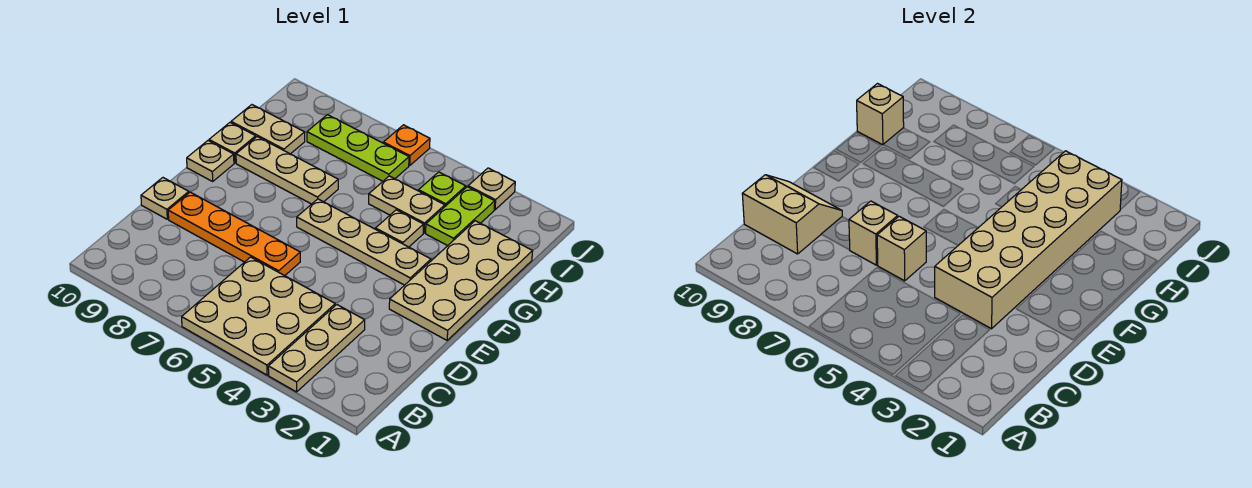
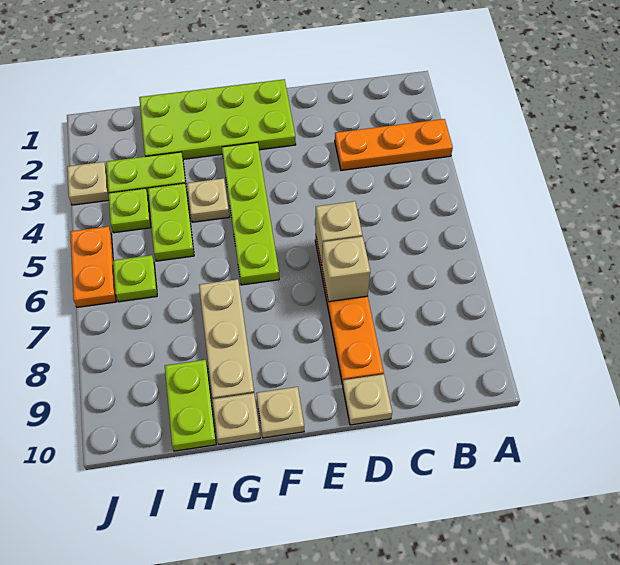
tan plate A3:C3 level 1 -> orange plate A3:C3 level 1
tan plate A4:C6 level 1 -> none
tan slope C9:D10 level 2 top C -> none
tan brick D3:I4 level 2 -> none
tan plate E1:H2 level 1 -> lime plate E1:H2 level 1
tan plate F3:F6 level 1 -> lime plate F3:F6 level 1
tan plate H4:H5 level 1 -> lime plate H4:H5 level 1
tan plate H9:H10 level 1 -> lime plate H9:H10 level 1
tan brick H10 level 2 -> none
lime plate I6:I8 level 1 -> lime plate I6 level 1
orange plate J6 level 1 -> orange plate J5:J6 level 1

